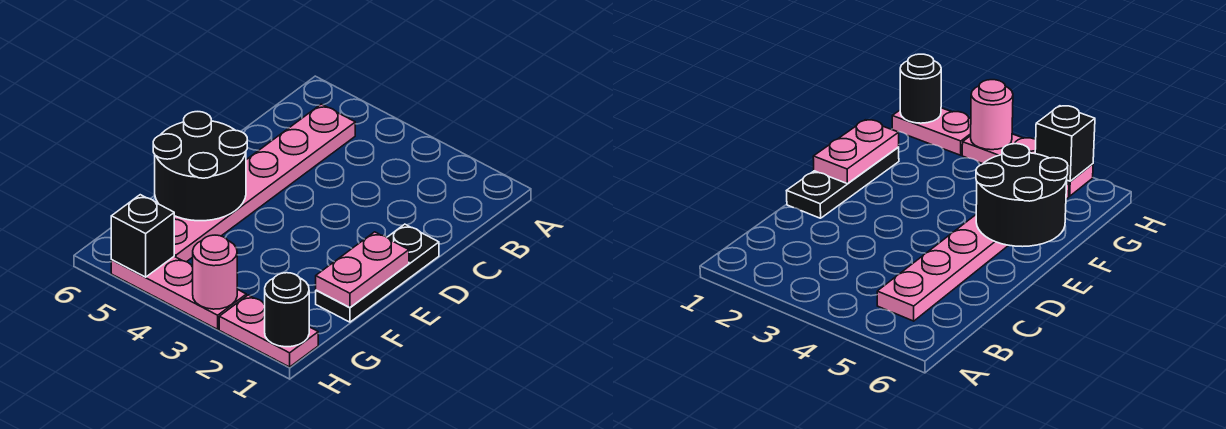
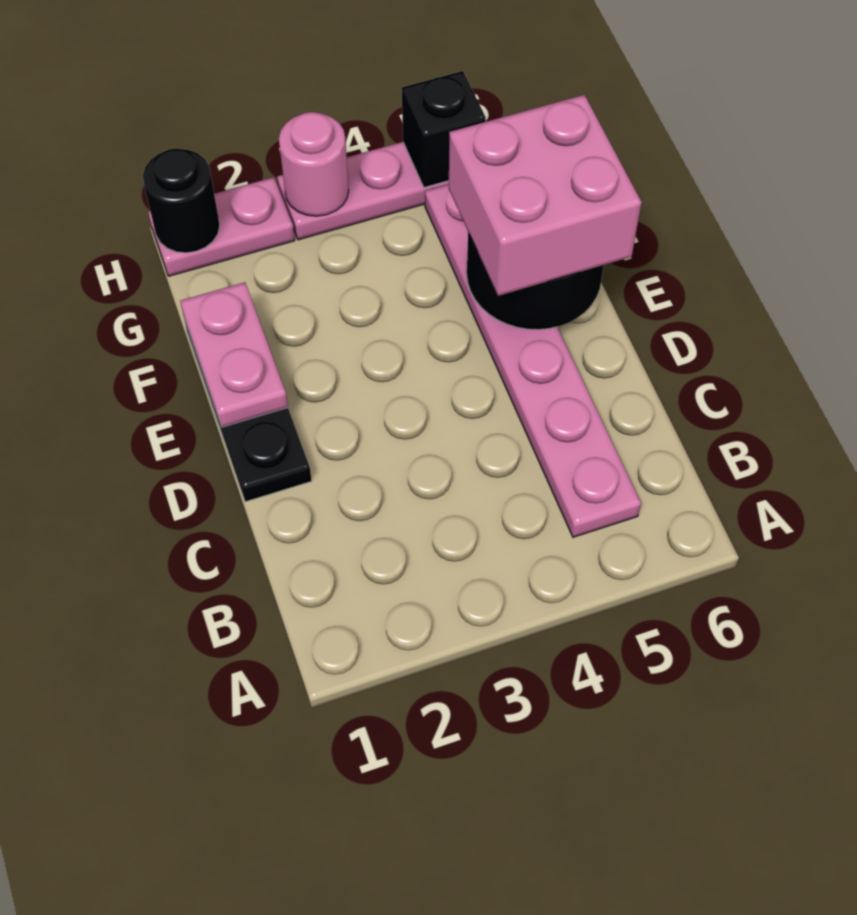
none -> pink brick E5:F6 level 3

